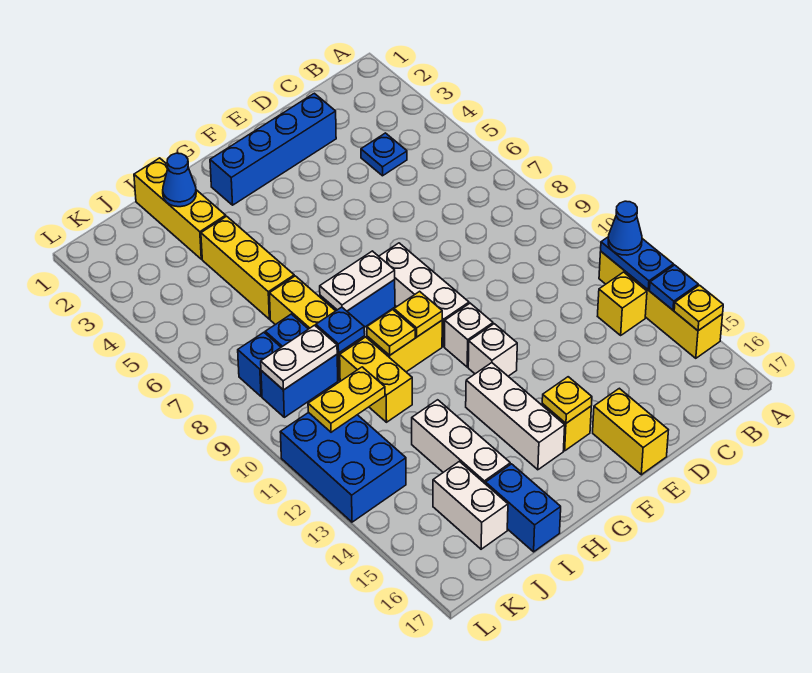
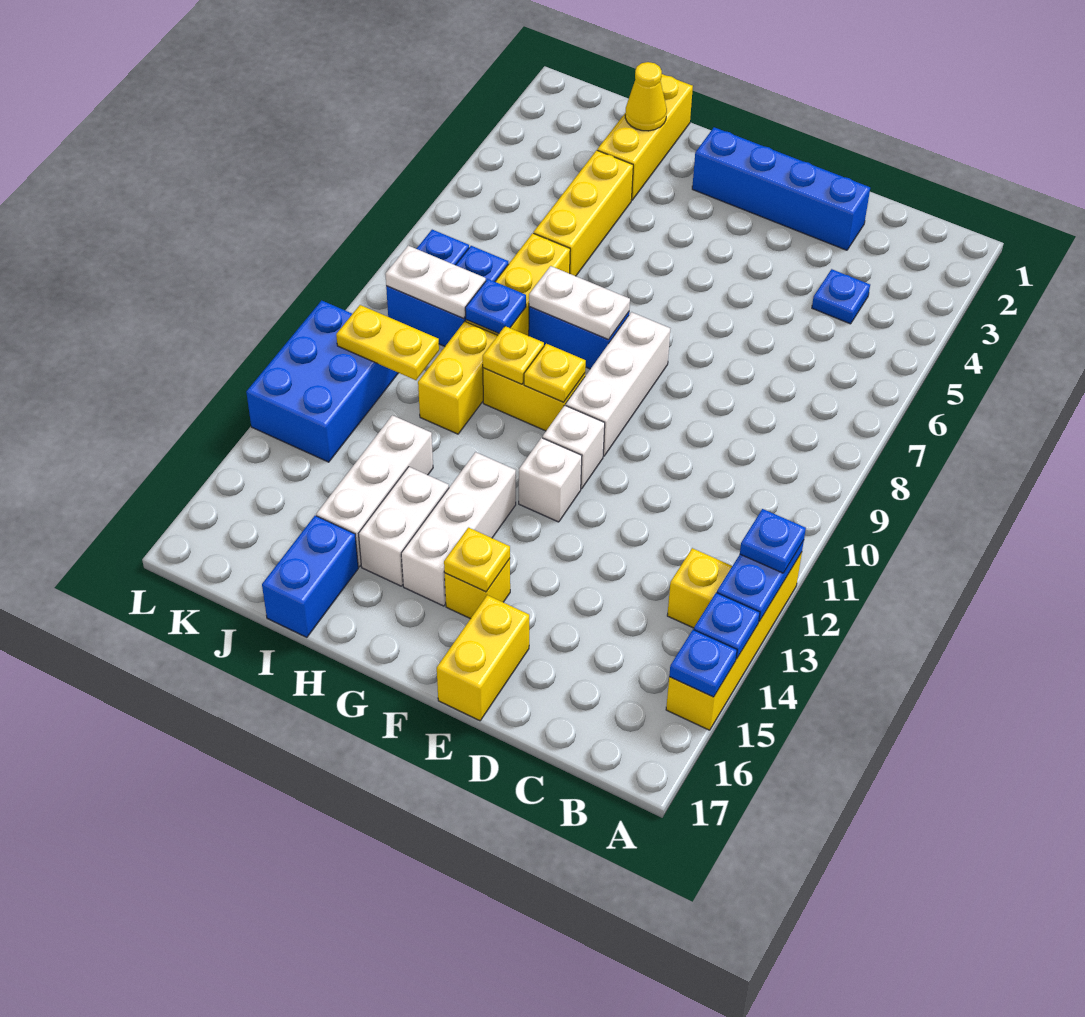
blue cone A12 level 3 -> blue plate A12 level 3
yellow plate A15 level 2 -> blue plate A15 level 2
blue cone I2 level 2 -> yellow cone I2 level 2
white brick J15:J16 level 1 -> white brick H14:H15 level 1

